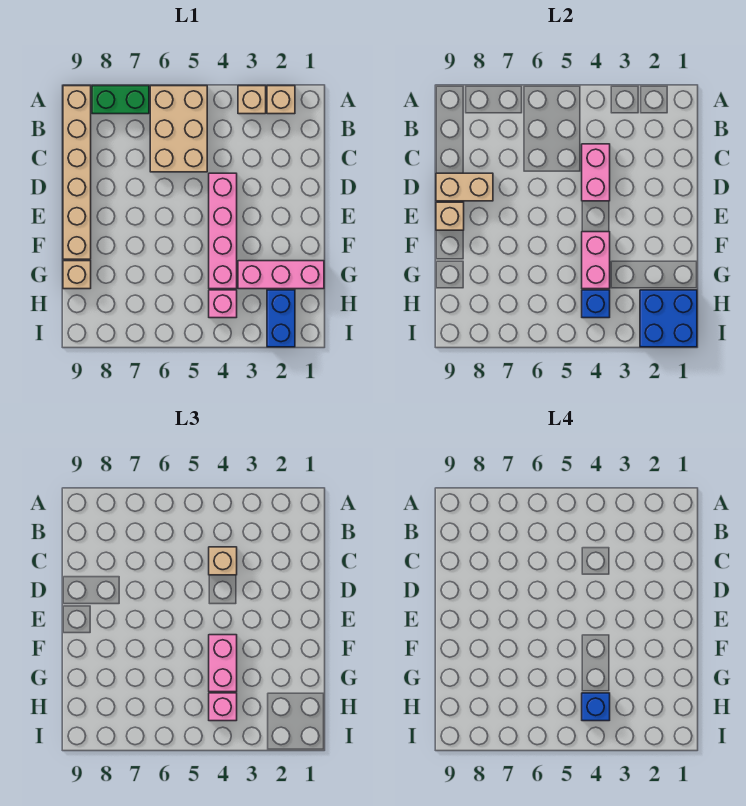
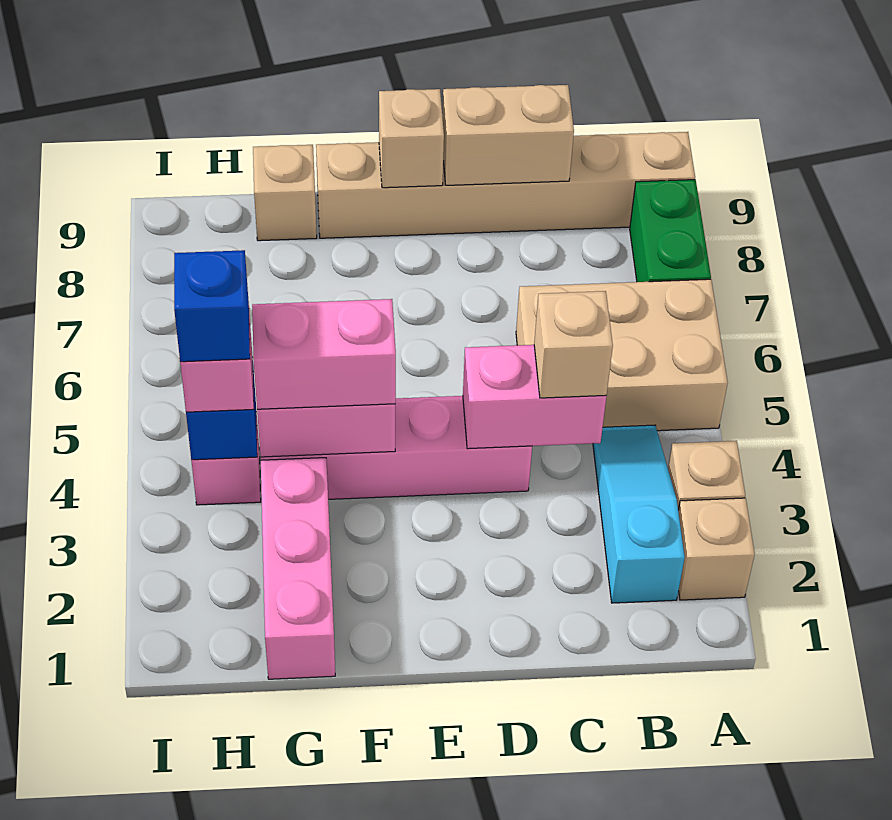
none -> cyan slope B2:B4 level 1 top 2
tan brick D8:D9 level 2 -> tan brick C9:D9 level 2
blue brick H1:I2 level 2 -> none
blue brick H2:I2 level 1 -> none

